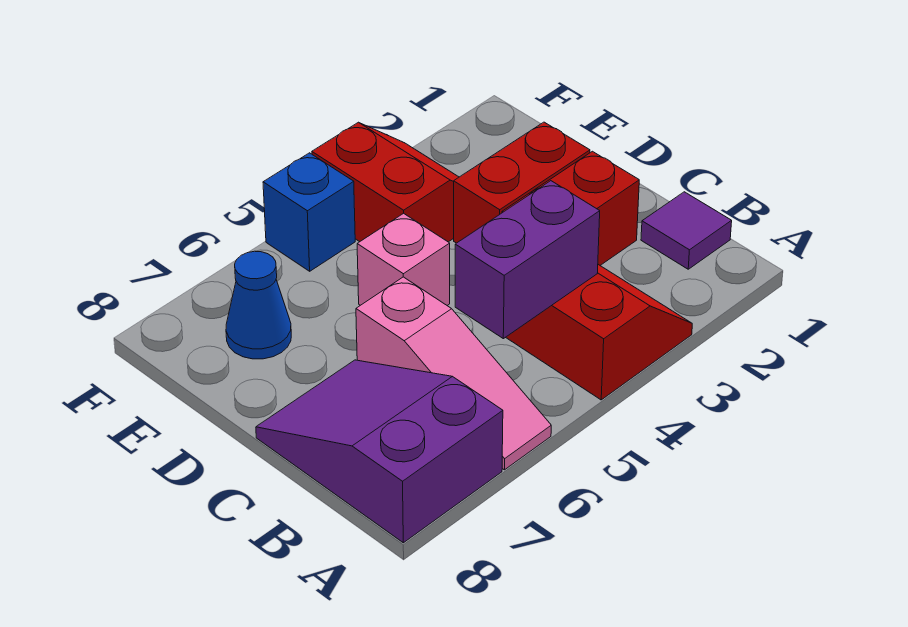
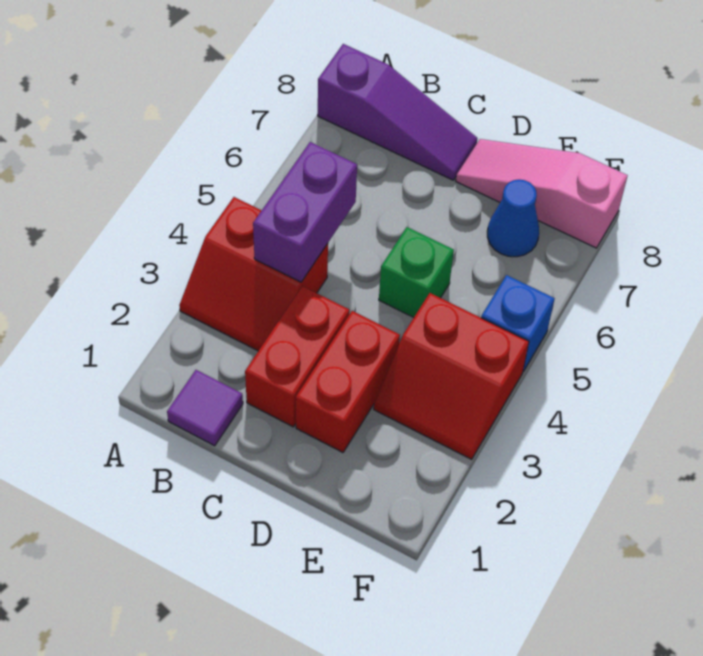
pink slope A6:C6 level 1 top C -> pink slope D8:F8 level 1 top F
purple slope A7:C8 level 1 top A -> purple slope A8:C8 level 1 top A
pink brick D5 level 1 -> green brick D5 level 1

